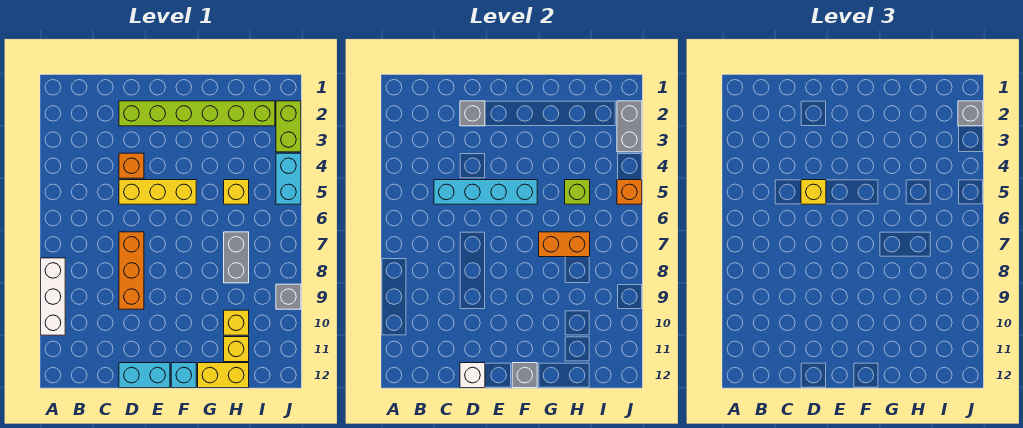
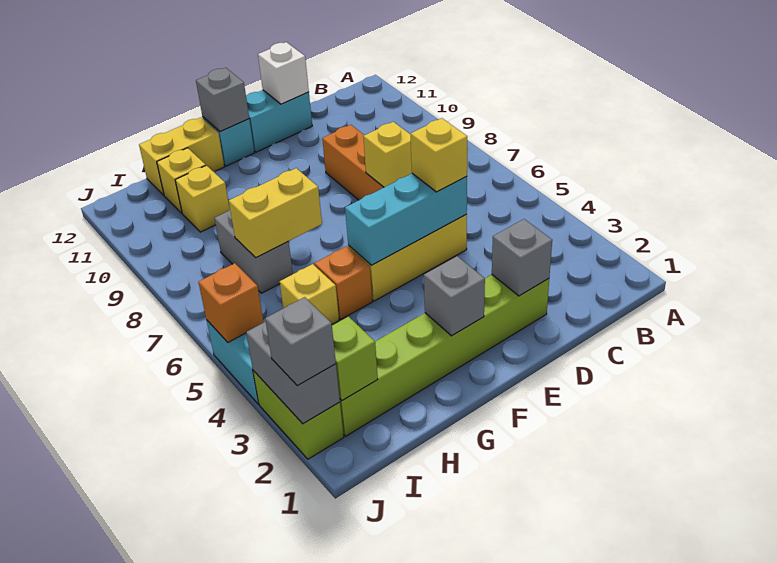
white brick A8:A10 level 1 -> none
cyan brick C5:F5 level 2 -> cyan brick D5:F5 level 2
orange brick D4 level 1 -> orange brick G5 level 1
none -> yellow brick D7 level 2
orange brick G7:H7 level 2 -> yellow brick G7:H7 level 2
lime brick H5 level 2 -> lime brick I2 level 2
grey brick J9 level 1 -> grey brick F2 level 2

